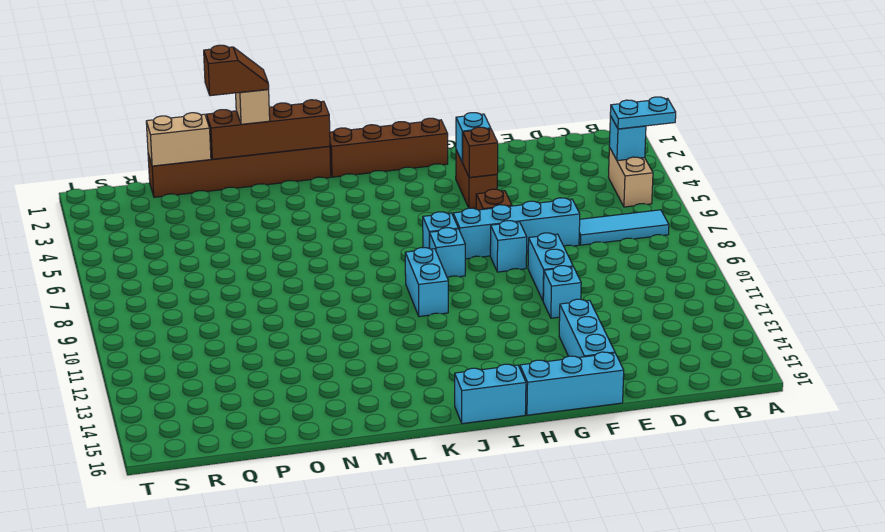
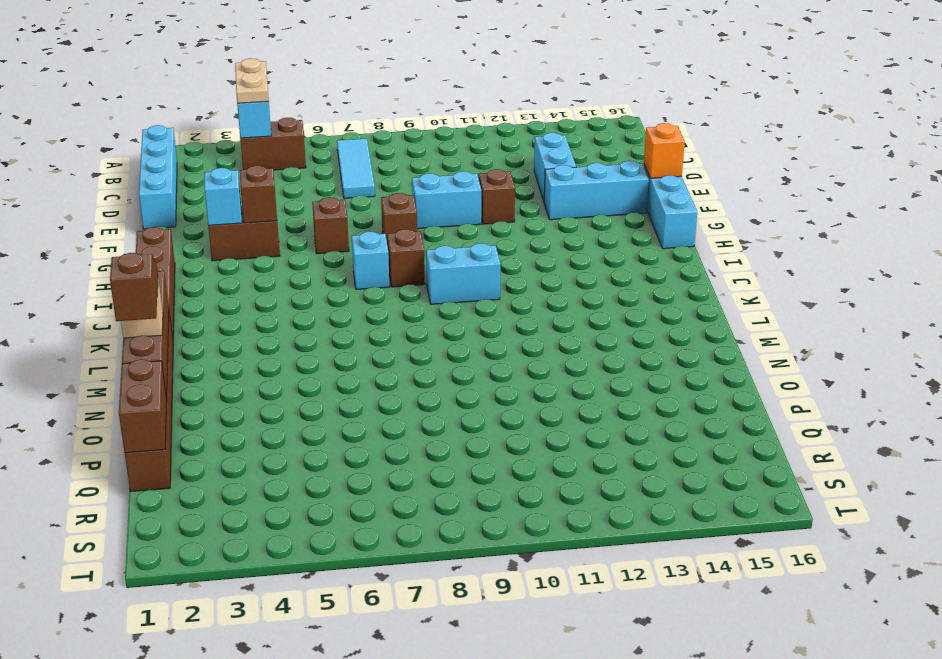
cyan plate A4:B4 level 3 -> tan plate A4:B4 level 3
tan brick B4:B5 level 1 -> brown brick B4:B5 level 1
cyan brick E7:H7 level 1 -> cyan brick B1:E1 level 1
cyan brick F11 level 1 -> brown brick F11 level 1
none -> orange brick F16 level 2
cyan brick G8 level 1 -> brown brick G8 level 1
cyan brick I8 level 1 -> brown brick I8 level 1
cyan brick I16:J16 level 1 -> cyan brick D13:E13 level 1
tan brick P1:Q1 level 2 -> brown brick P1:Q1 level 2

